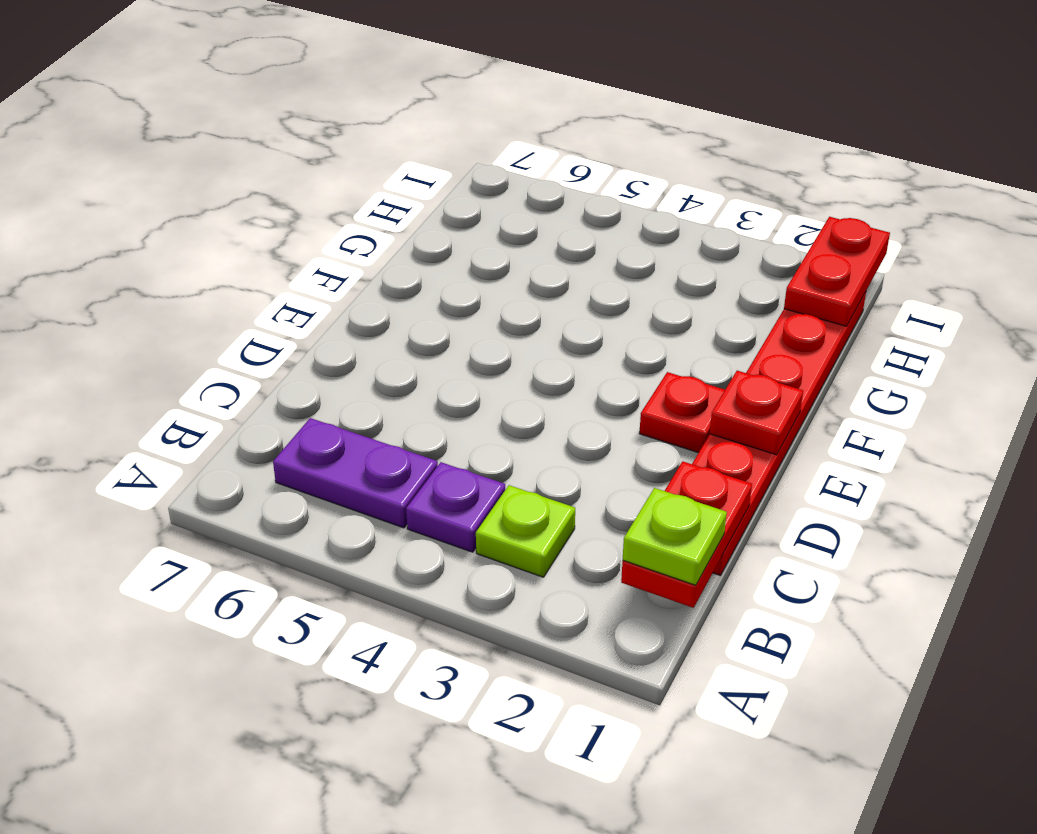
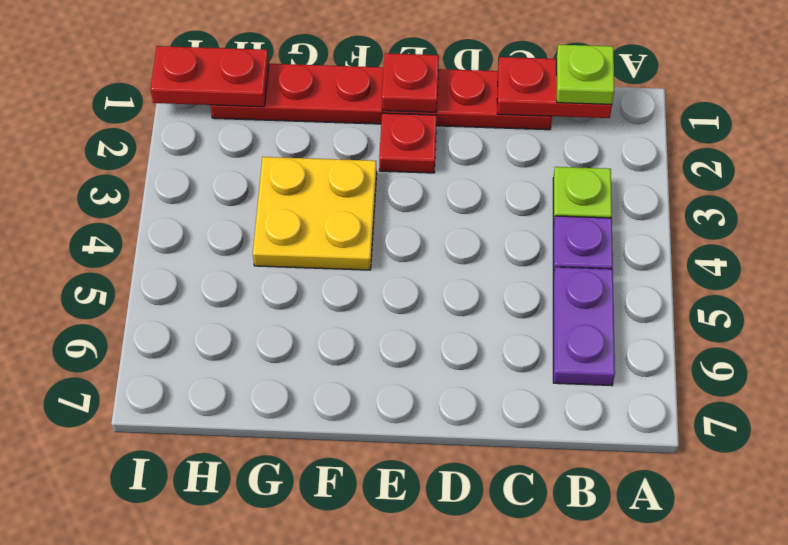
none -> yellow plate F3:G4 level 1

